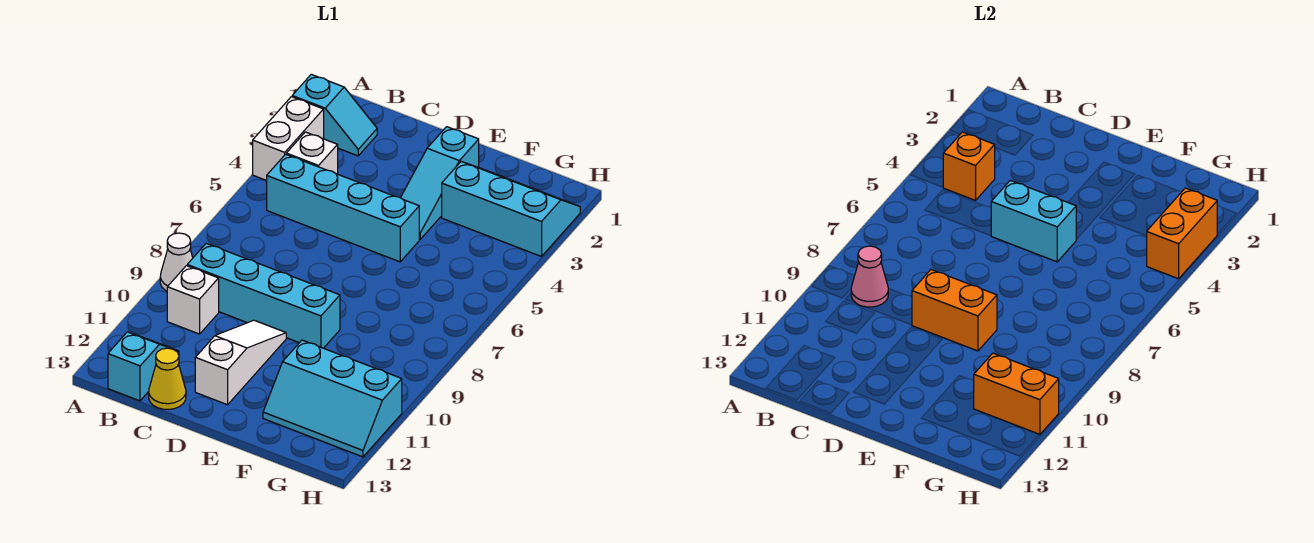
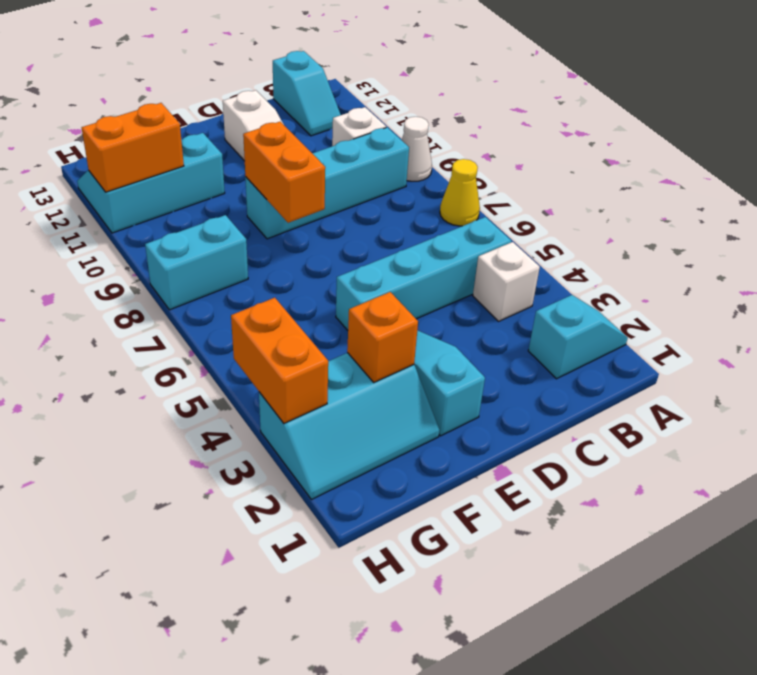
cyan slope A2:B2 level 1 top A -> cyan slope A2:B2 level 1 top B
white brick A3:A4 level 1 -> none
orange brick B4 level 2 -> orange brick F3 level 2
pink cone B9 level 2 -> none
yellow cone C13 level 1 -> yellow cone A7 level 1
cyan brick D5:E5 level 2 -> cyan brick G8:H8 level 1
orange brick D9:E9 level 2 -> orange brick E8:E9 level 2

